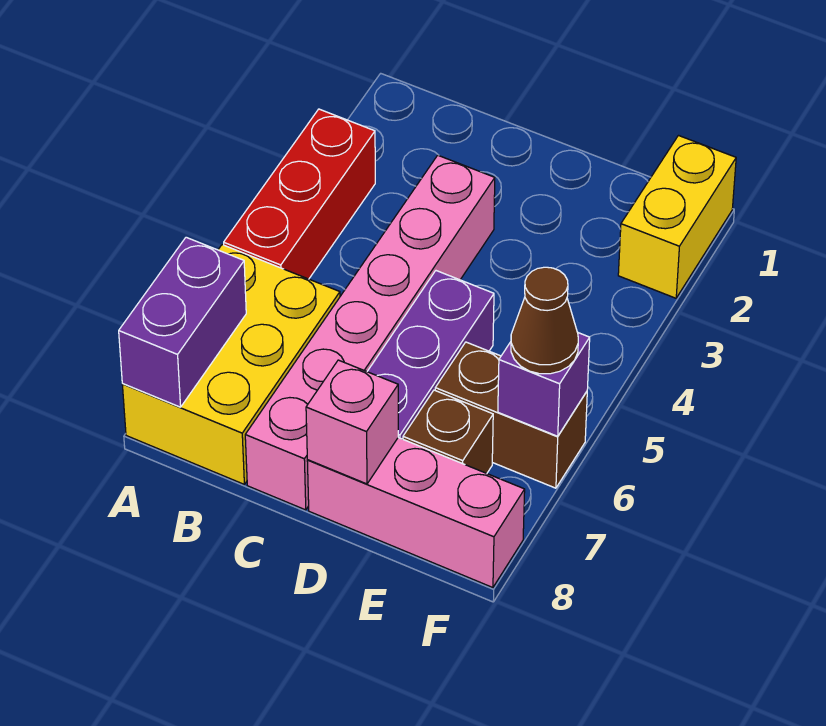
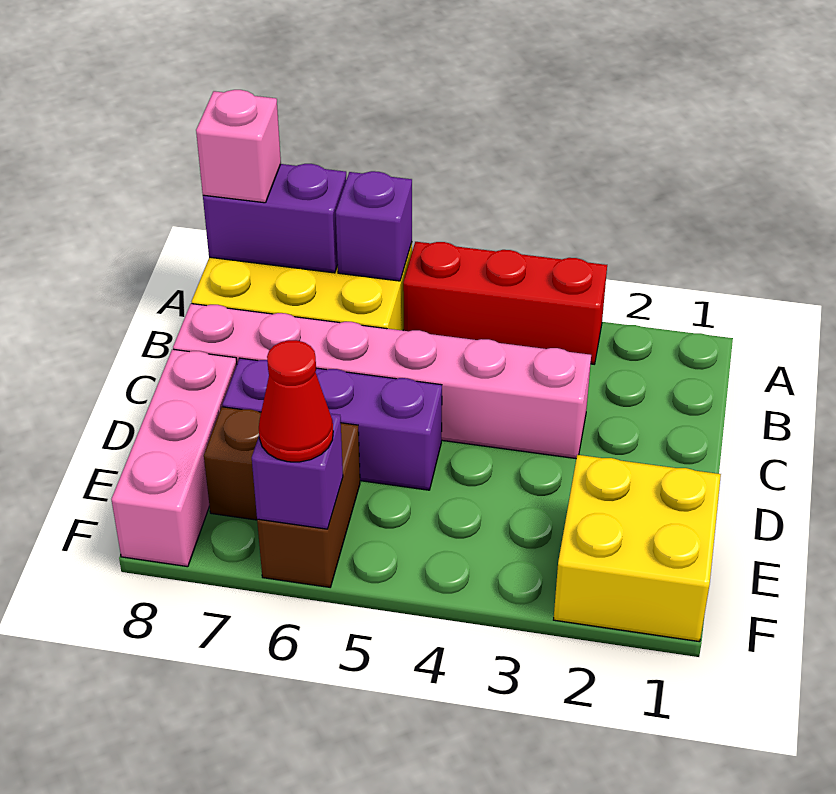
none -> purple brick A6 level 2
pink brick D8 level 2 -> pink brick A8 level 3
yellow brick F1:F2 level 1 -> yellow brick E1:F2 level 1
brown cone F6 level 3 -> red cone F6 level 3

